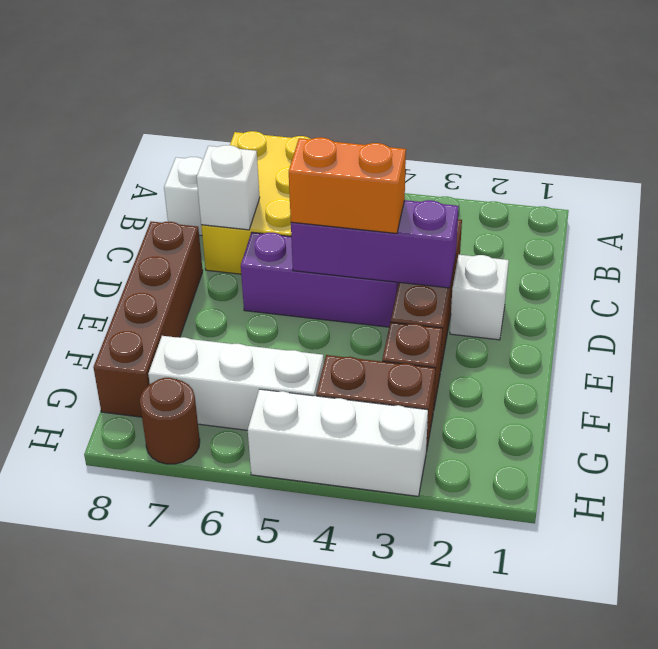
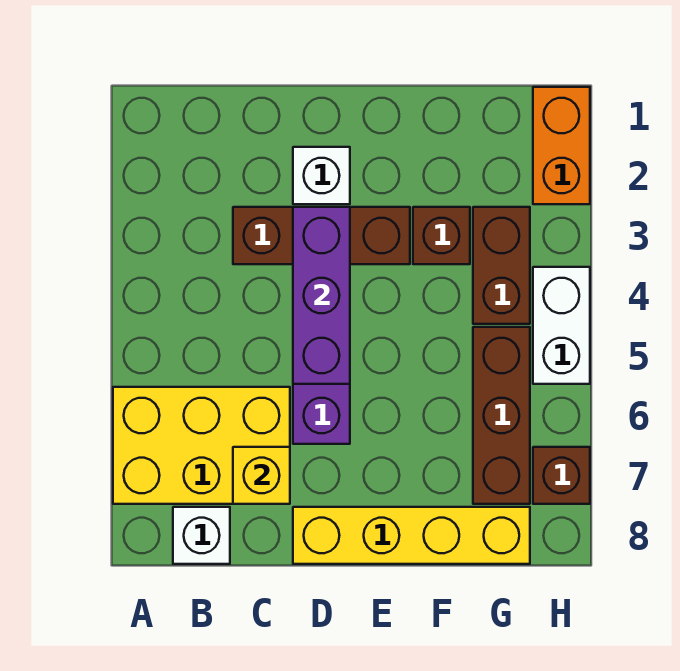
white brick C7 level 2 -> yellow brick C7 level 2
orange brick D4:D5 level 3 -> orange brick H1:H2 level 1
brown brick D8:G8 level 1 -> yellow brick D8:G8 level 1
white brick G5:G7 level 1 -> brown brick G5:G7 level 1
white brick H3:H5 level 1 -> white brick H4:H5 level 1
brown round brick H7 level 1 -> brown brick H7 level 1

